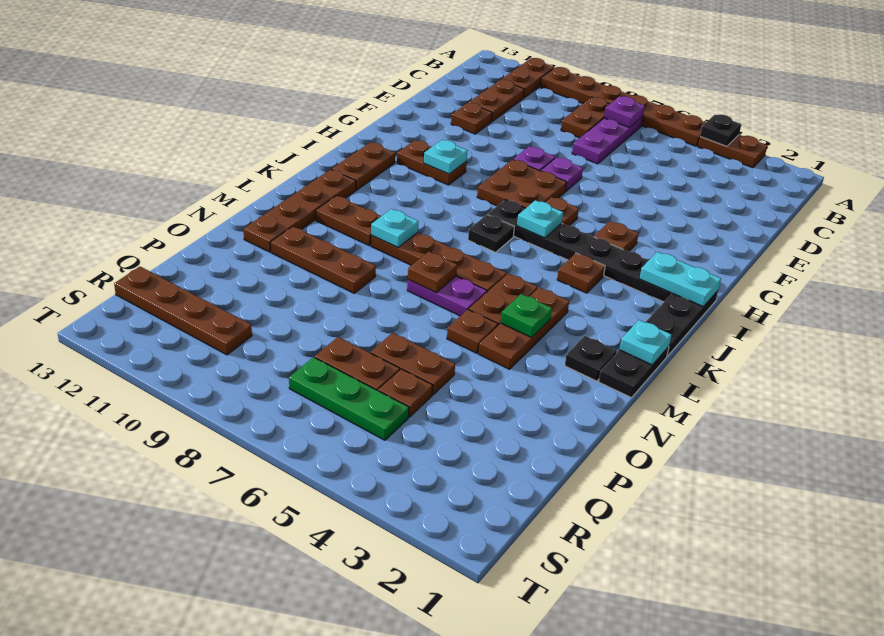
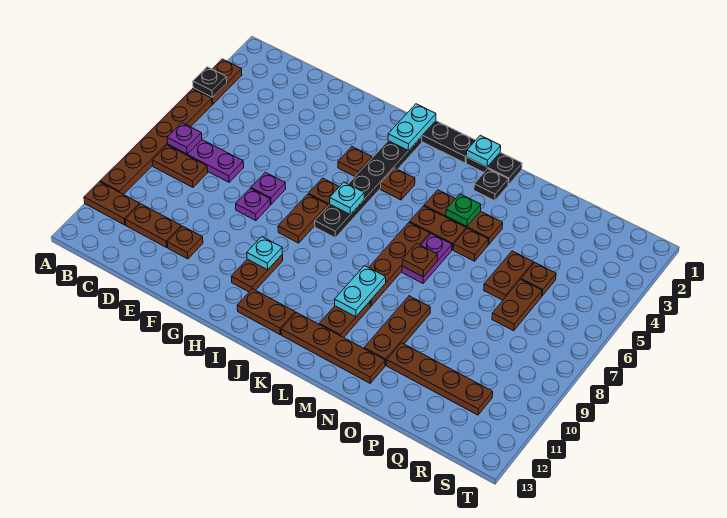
brown plate G7:H8 level 1 -> brown plate H7:H8 level 1
black plate J7 level 1 -> none
cyan plate L9 level 2 -> cyan plate L9:L10 level 2
green plate R5:R7 level 1 -> none
brown plate R10:R13 level 1 -> brown plate O11:R11 level 1

